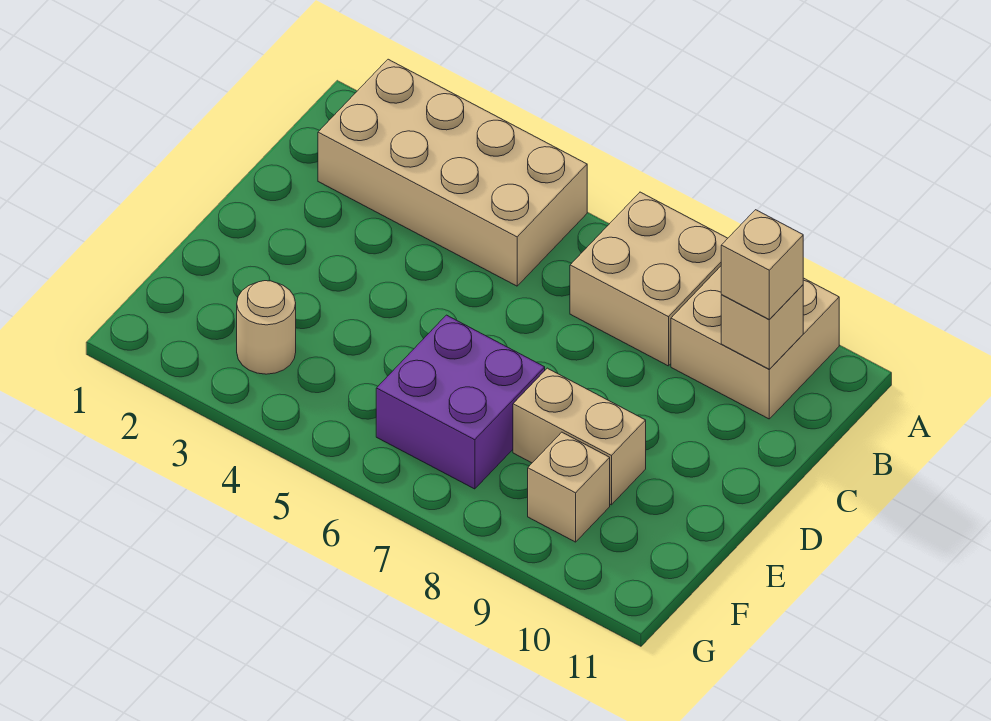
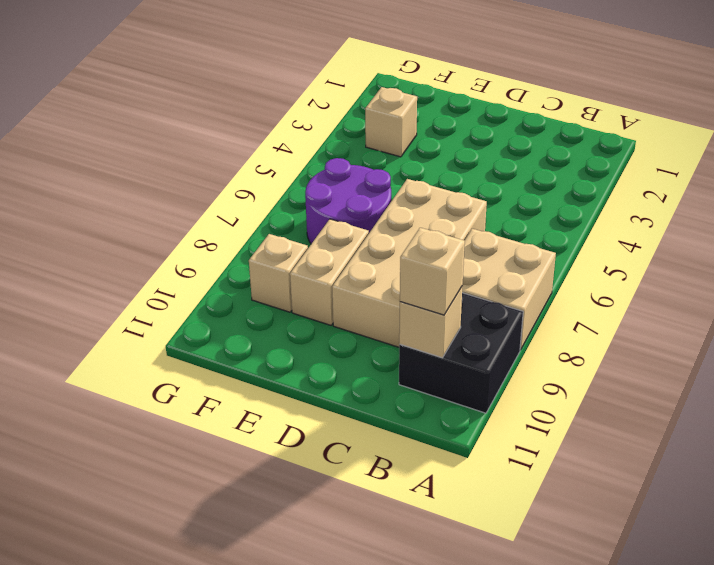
tan brick A2:B5 level 1 -> tan brick C6:D9 level 1
tan brick A9:B10 level 1 -> black brick A9:B10 level 1
purple brick E6:F7 level 1 -> purple round brick E6:F7 level 1
tan round brick F3 level 1 -> tan brick F3 level 1

